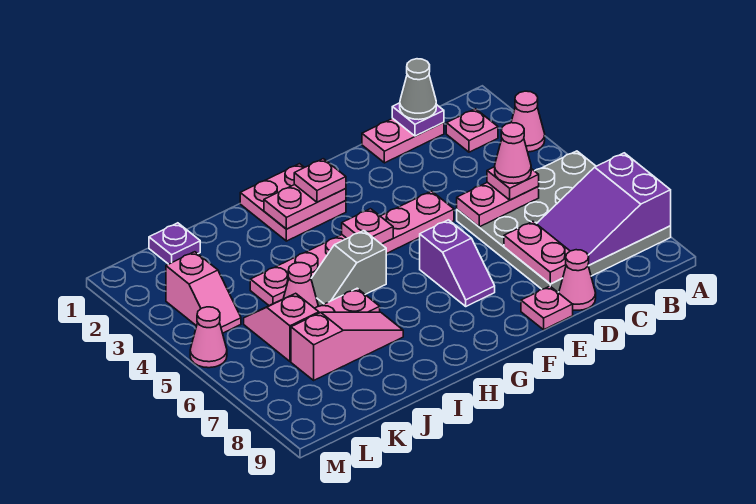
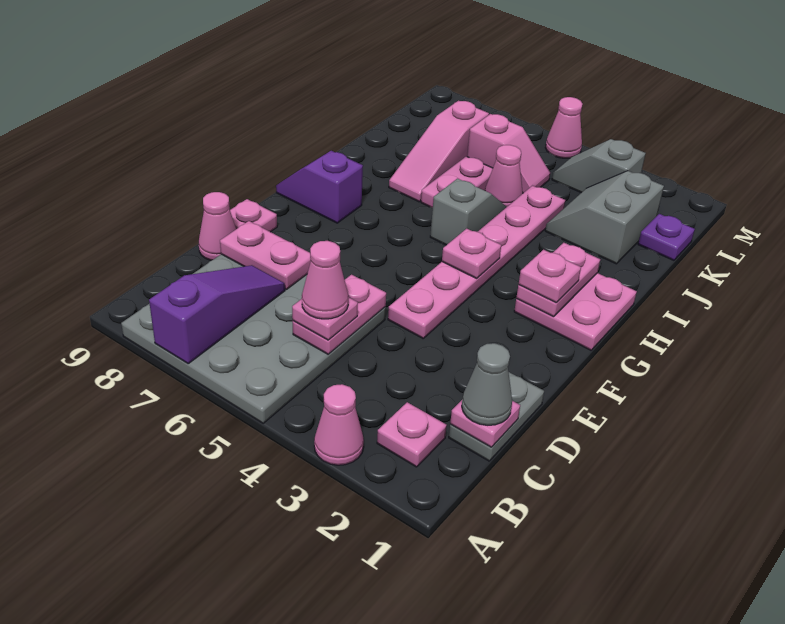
purple slope A7:C8 level 2 top A -> purple slope A7:C7 level 2 top A
pink plate C1:D1 level 1 -> grey plate C1:D1 level 1
purple plate C1 level 2 -> pink plate C1 level 2
purple slope F6:F7 level 1 top 6 -> purple slope G8:G9 level 1 top 8
none -> grey slope J2:K3 level 1 top 2
pink slope L3:L4 level 1 top 3 -> grey slope L3:L4 level 1 top 3

